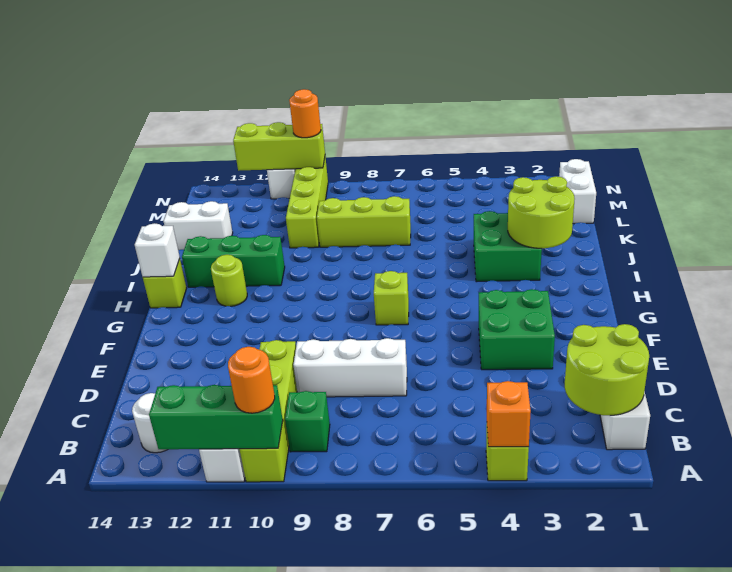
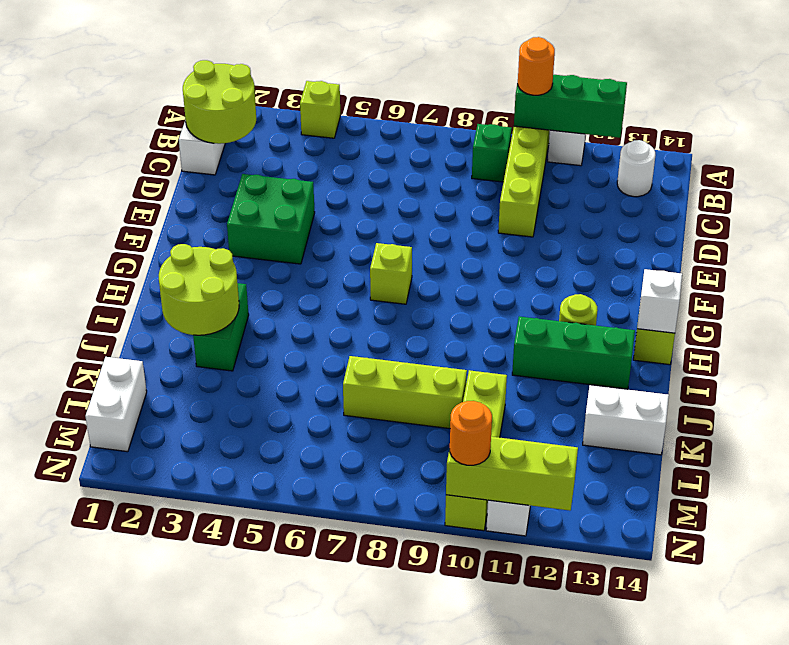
orange brick A4 level 2 -> none
white brick D7:D9 level 1 -> none
green brick I3:J4 level 1 -> green brick I3:J3 level 1

